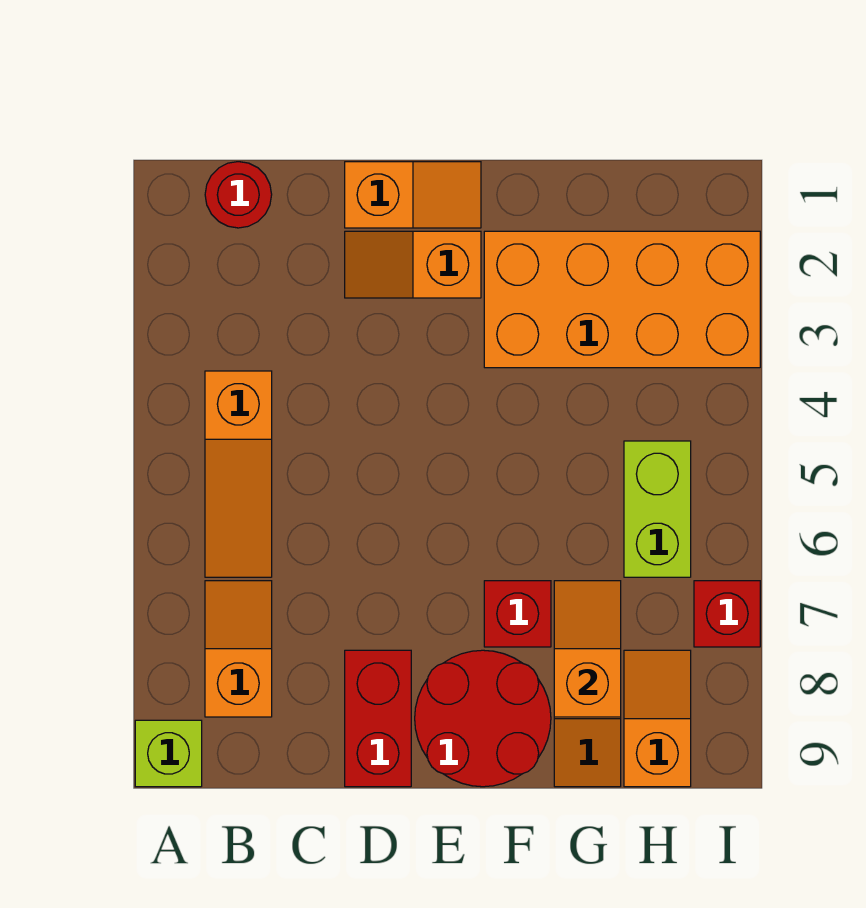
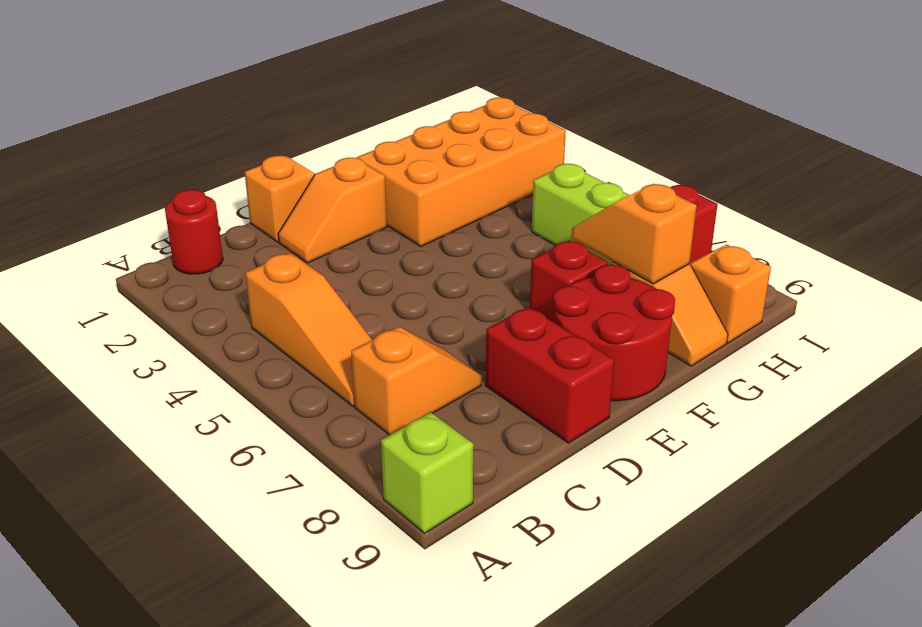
orange slope B7:B8 level 1 top 8 -> orange slope B7:C7 level 1 top B

